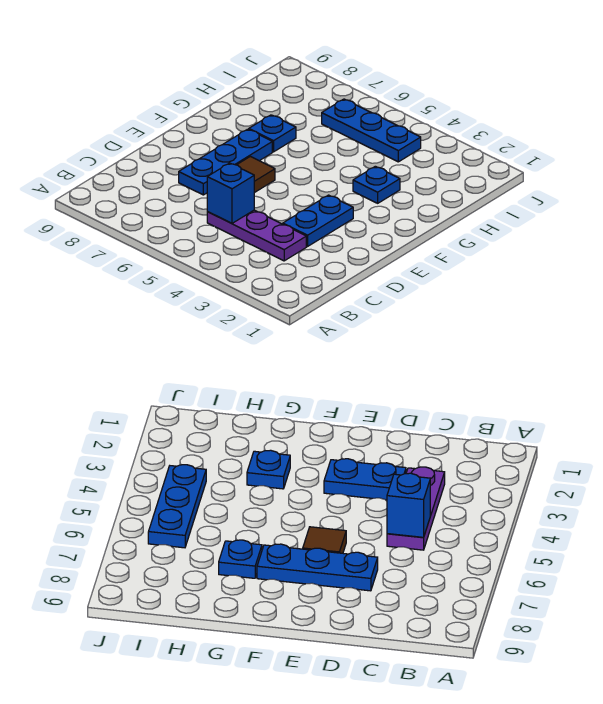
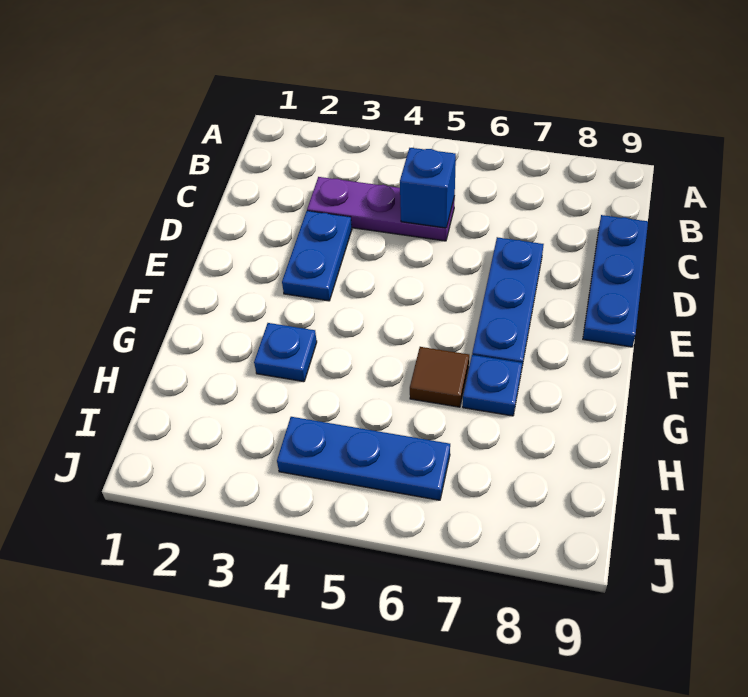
none -> blue plate C9:E9 level 1
brown tile E6 level 1 -> brown tile G6 level 1

